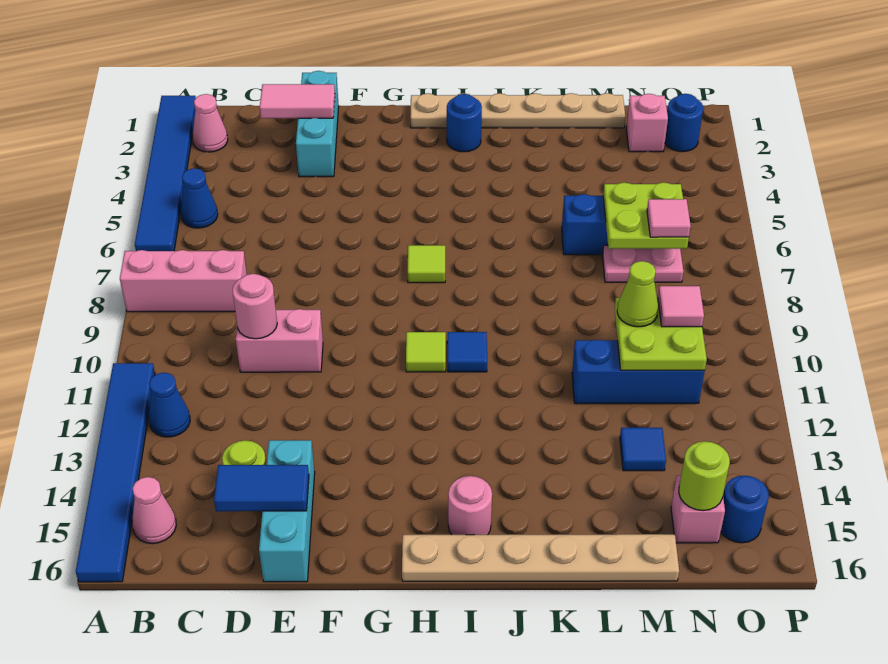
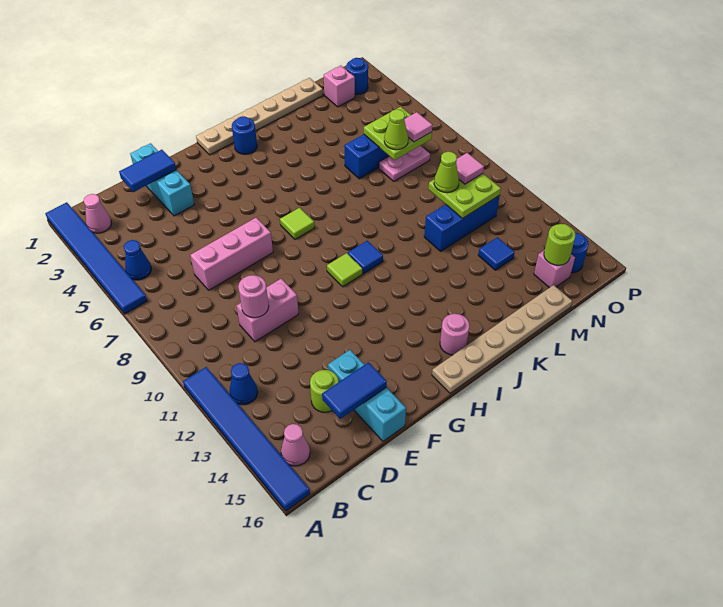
pink brick A8:C8 level 1 -> pink brick D7:F7 level 1
pink tile D2:E2 level 2 -> blue tile D2:E2 level 2
none -> lime cone M7 level 3

